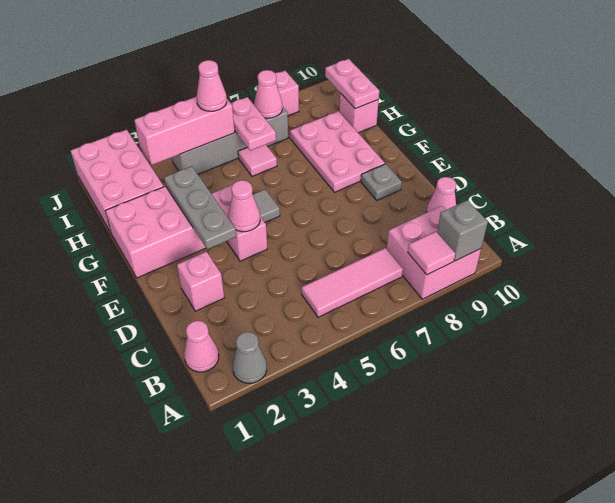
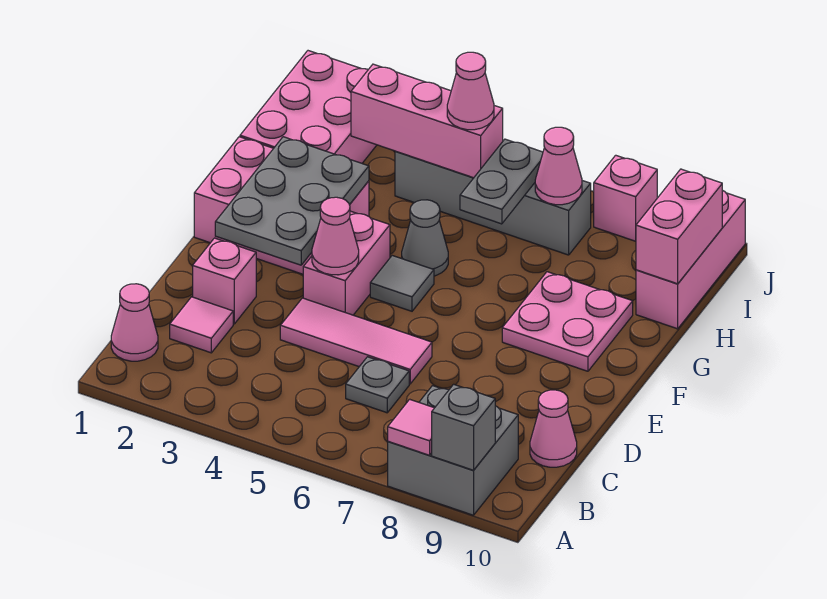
grey cone A2 level 1 -> grey cone G5 level 1
pink brick A8:B9 level 1 -> grey brick A8:B9 level 1
pink tile B5:B7 level 1 -> pink tile D4:D6 level 1
grey plate E3:G3 level 2 -> grey plate E2:G3 level 2
grey plate E9 level 1 -> grey plate C6 level 1
pink plate F8:H9 level 1 -> pink plate F8:G9 level 1
pink tile H6 level 1 -> pink tile C2 level 1
pink plate H6:I6 level 2 -> grey plate H6:I6 level 2
pink brick H10 level 1 -> pink brick H10:J10 level 1
pink plate H10:I10 level 2 -> pink brick H10:I10 level 2

